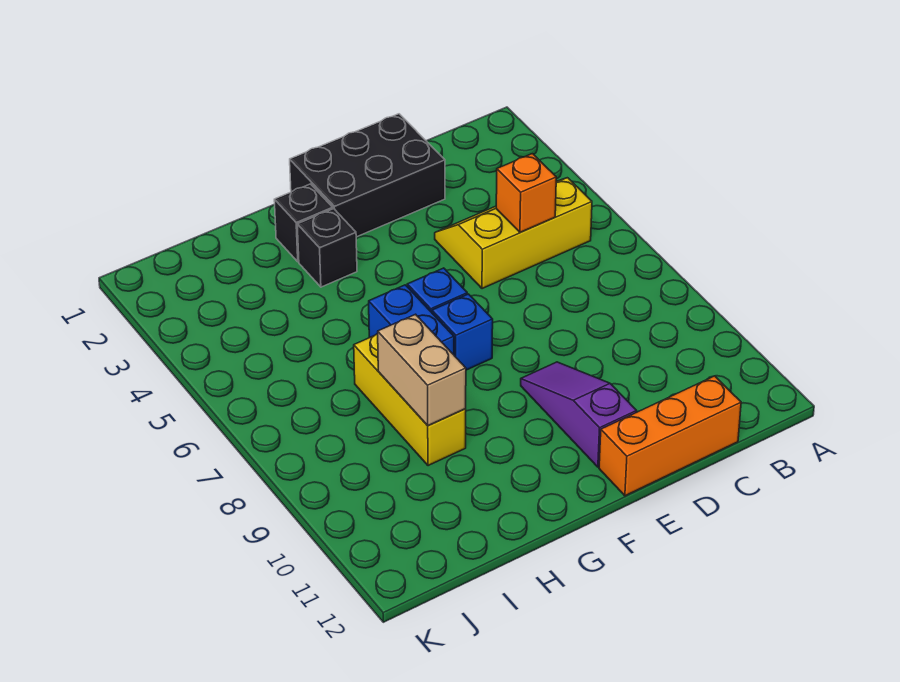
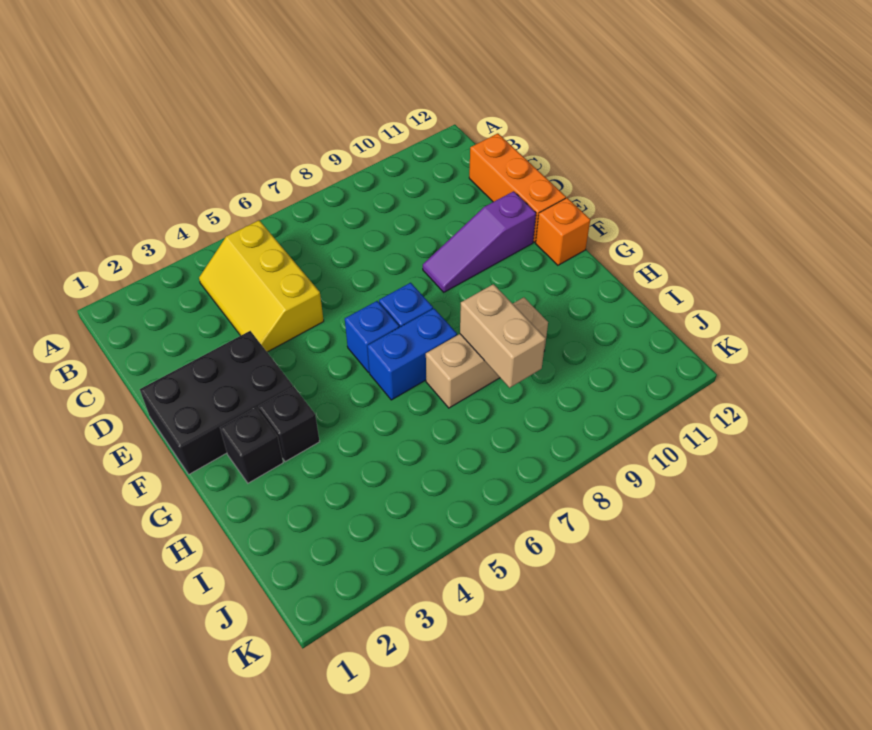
orange brick C5 level 2 -> orange brick F12 level 1
black brick D1:F2 level 1 -> black brick E1:F3 level 1
yellow brick H7:H9 level 1 -> tan brick H7:H9 level 1
tan brick H8:H9 level 2 -> tan brick H8:I8 level 2

